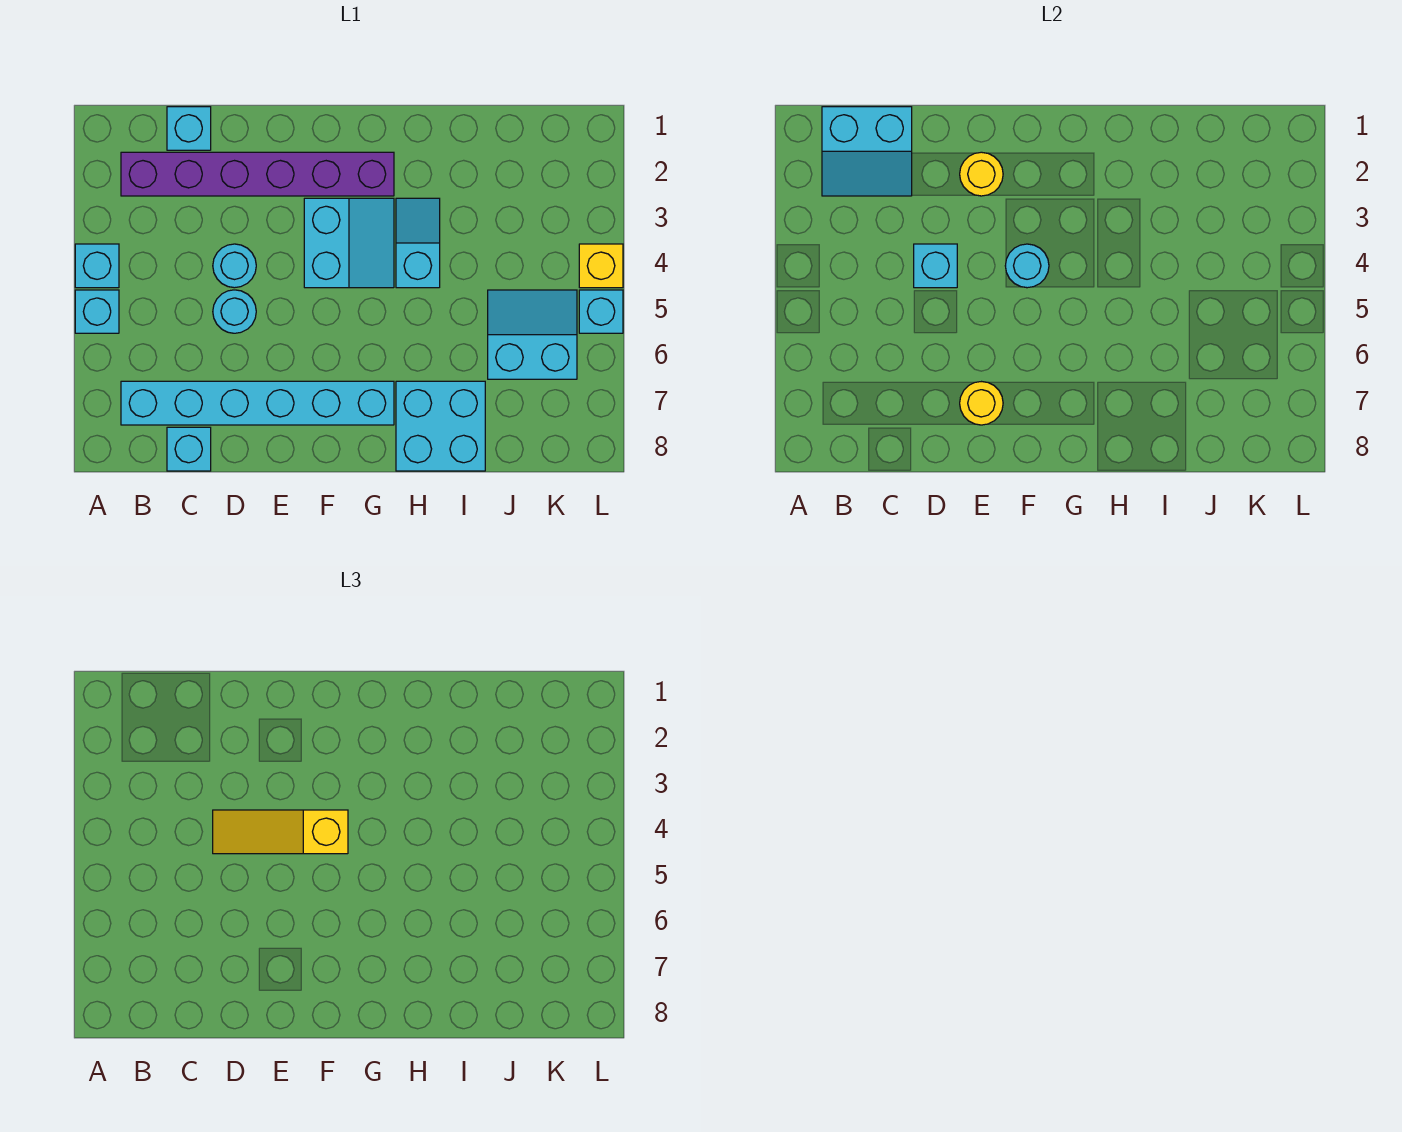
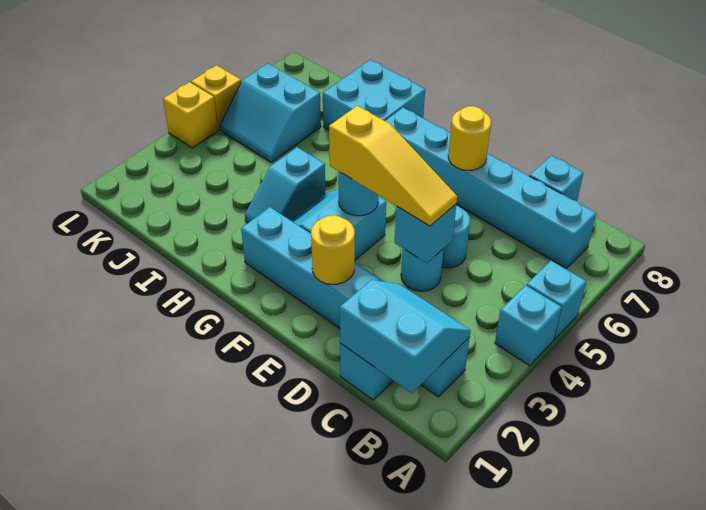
purple brick B2:G2 level 1 -> cyan brick B2:G2 level 1
cyan brick L5 level 1 -> yellow brick L5 level 1

